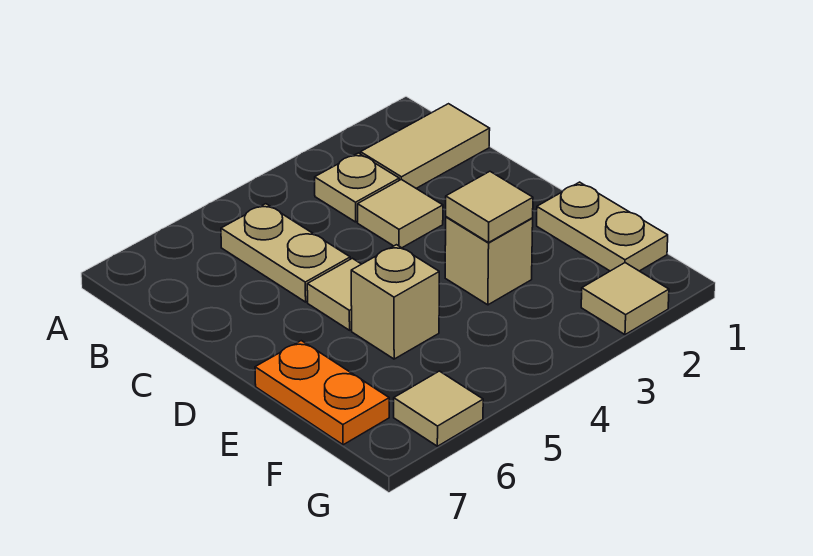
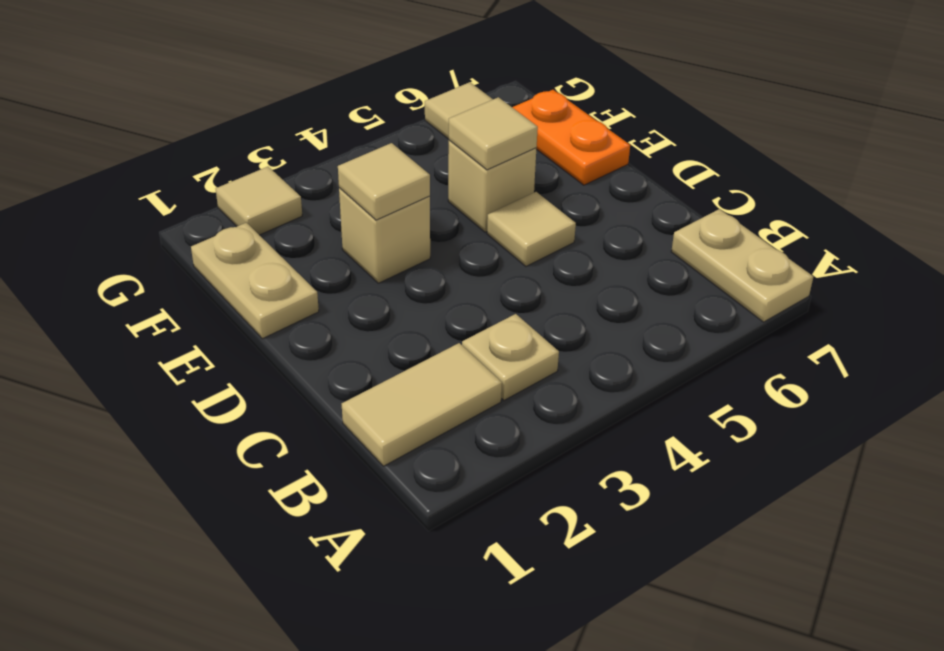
tan plate B5:C5 level 1 -> tan plate A7:B7 level 1
tan tile C3 level 1 -> tan tile E5 level 2

